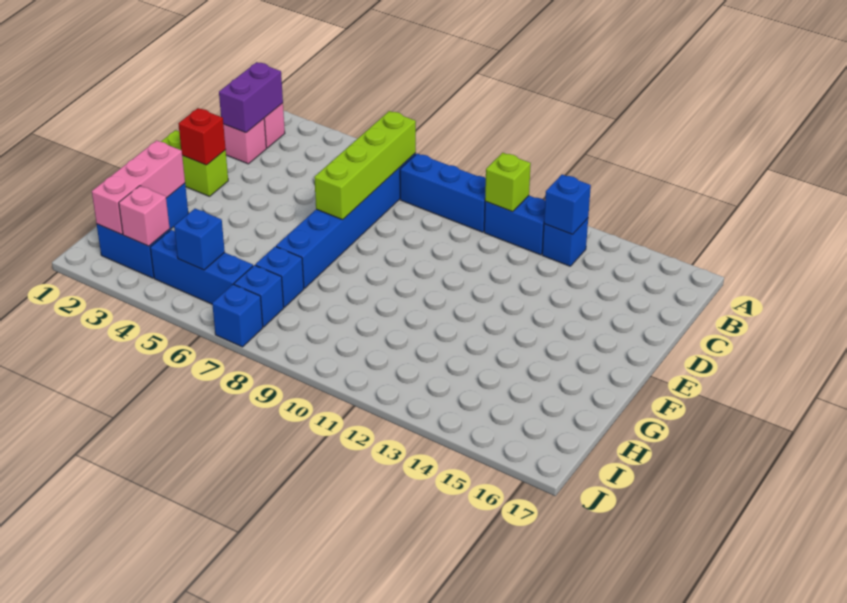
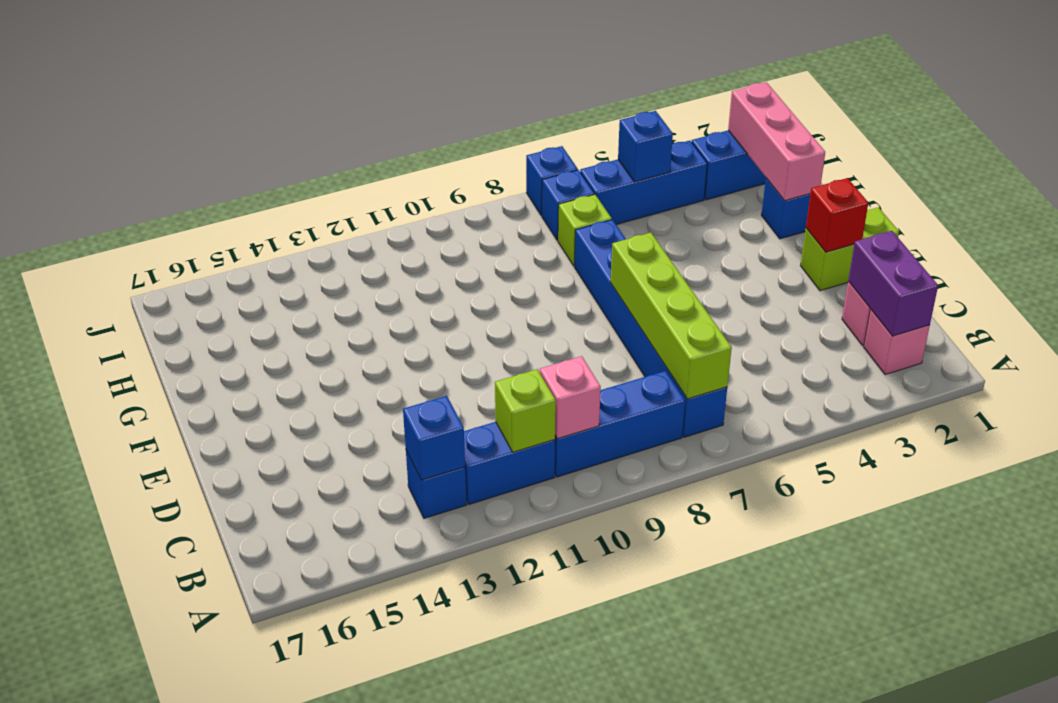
blue brick H7 level 1 -> lime brick H7 level 1
pink brick I3 level 2 -> pink brick B10 level 2

